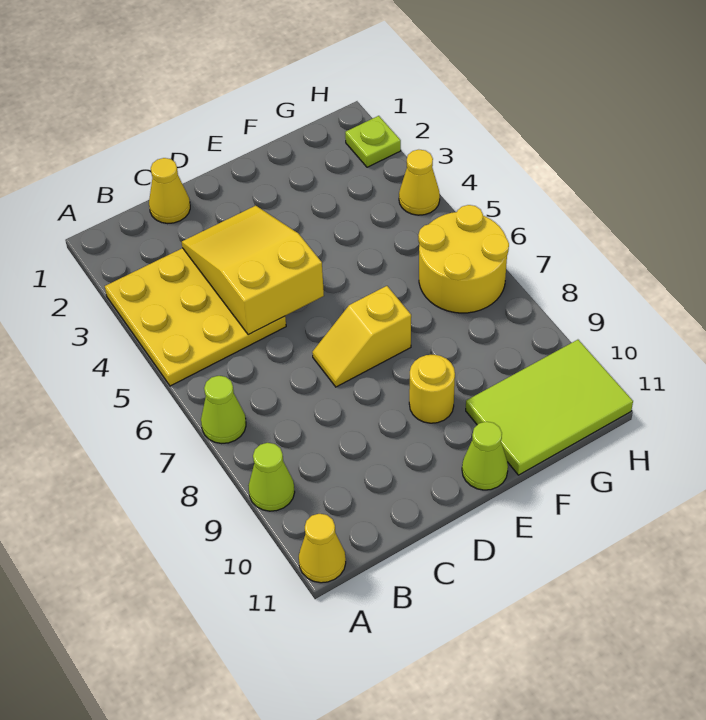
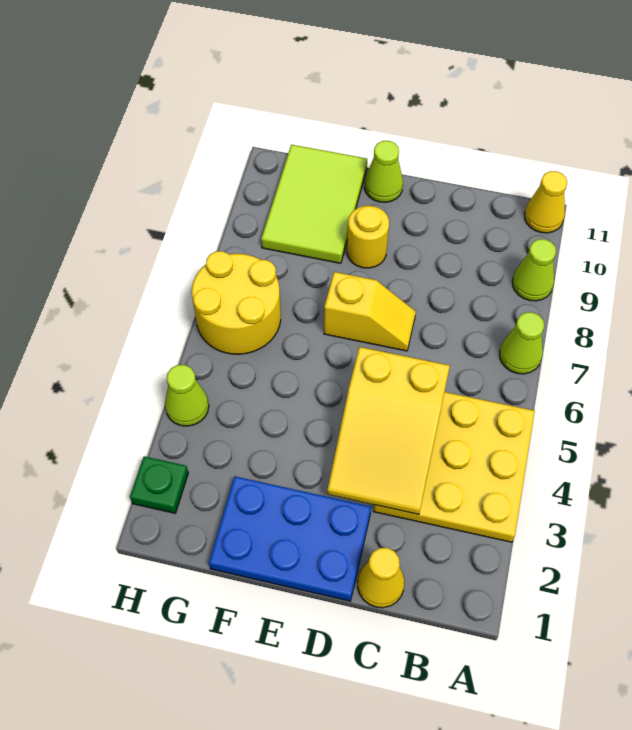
none -> blue plate D1:F2 level 1
lime tile F10:H11 level 1 -> lime tile F9:G11 level 1
lime plate H2 level 1 -> green plate H2 level 1
yellow cone H4 level 1 -> lime cone H4 level 1

